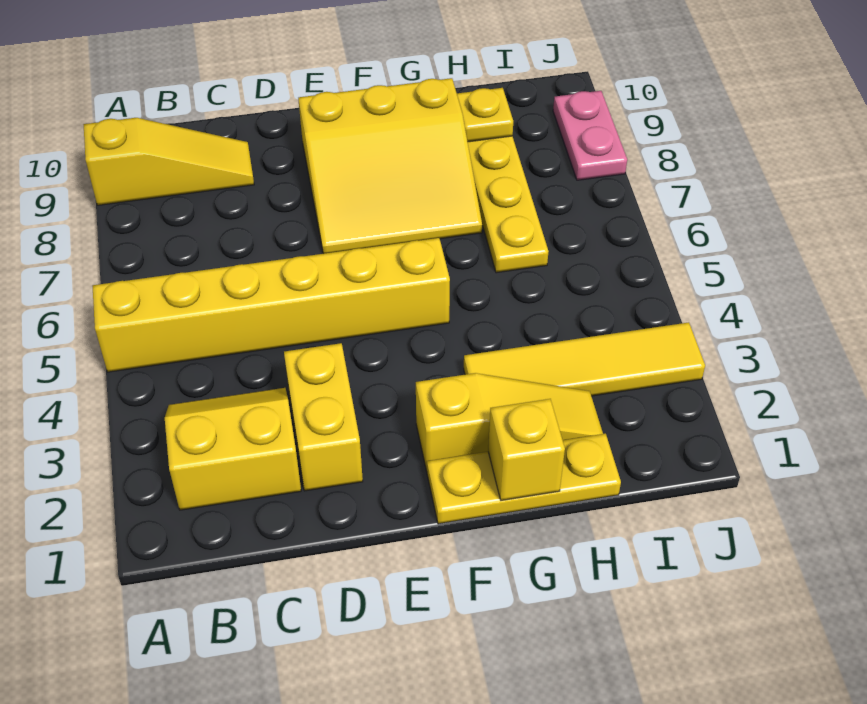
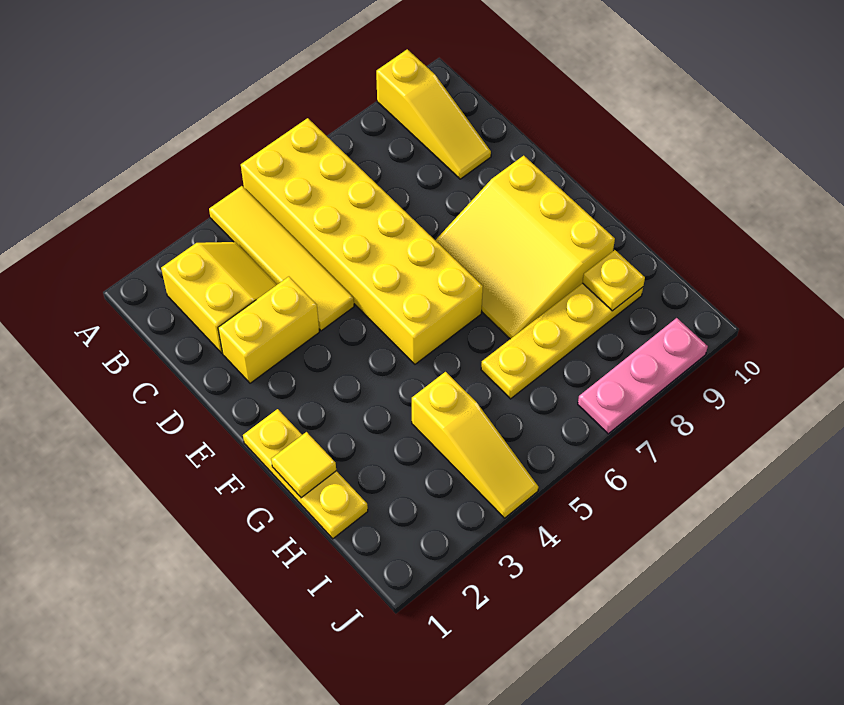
yellow brick A5:F5 level 1 -> yellow brick A5:F6 level 1
yellow slope F2:H2 level 1 top F -> yellow slope H4:J4 level 1 top H
yellow brick G1 level 2 -> yellow tile G1 level 2
yellow tile G3:J3 level 1 -> yellow tile A4:D4 level 1
pink plate J8:J9 level 1 -> pink plate J7:J9 level 1

